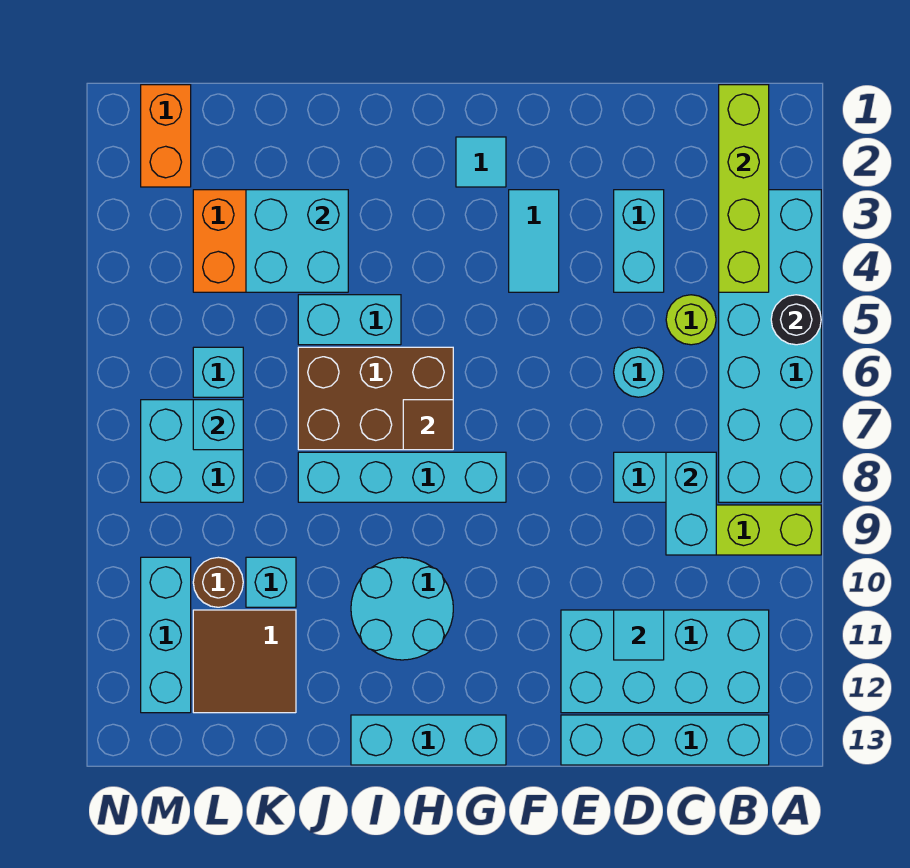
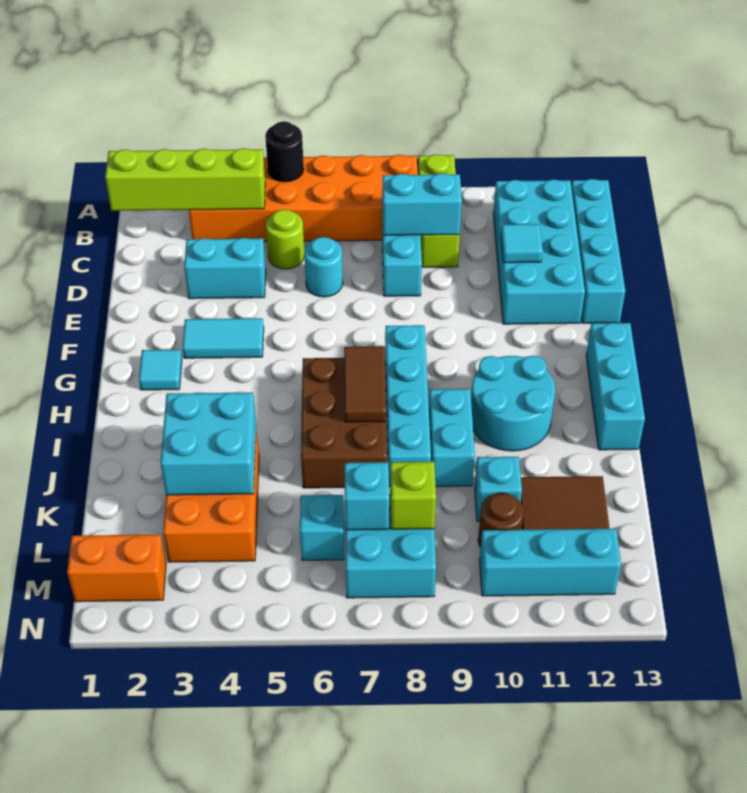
cyan brick A3:B8 level 1 -> orange brick A3:B8 level 1
brown tile H7 level 2 -> brown tile H7:I7 level 2
cyan brick I5:J5 level 1 -> cyan brick I9:J9 level 1
none -> lime brick L8 level 2

